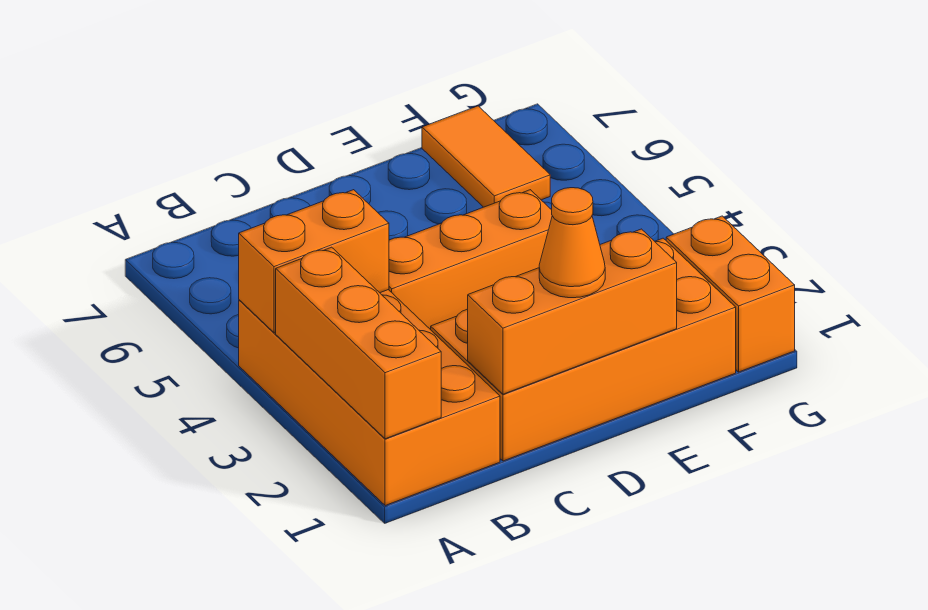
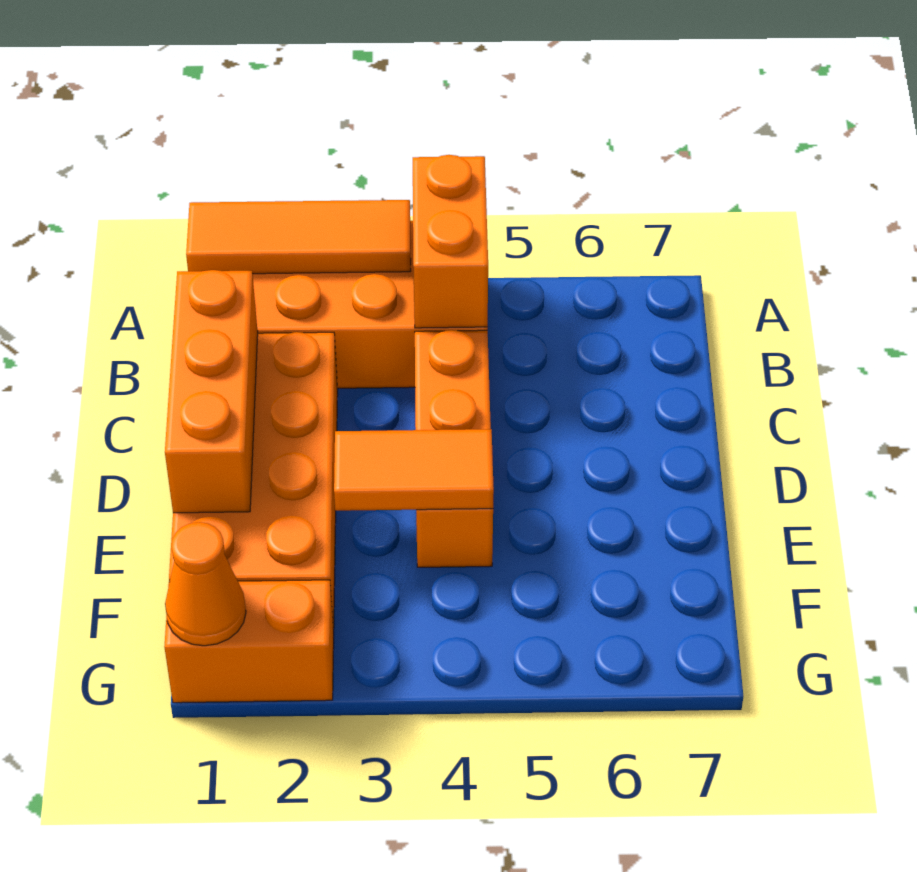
orange brick A1:A3 level 2 -> orange tile A1:A3 level 2
orange cone D1 level 3 -> orange cone G1 level 2
orange tile F6:F7 level 1 -> orange tile E3:E4 level 2

